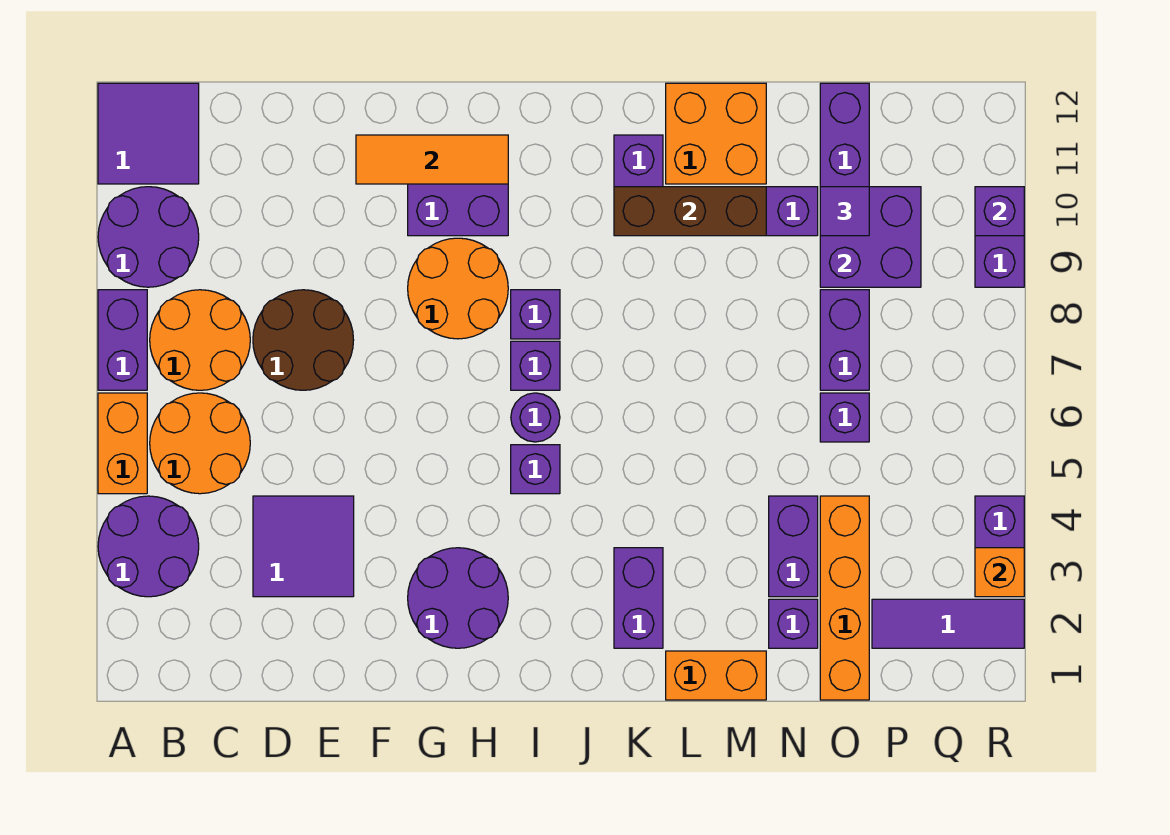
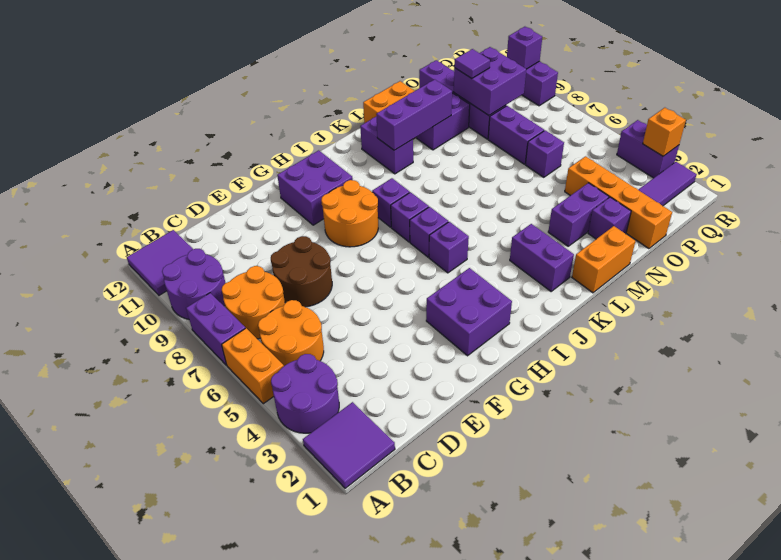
purple tile D3:E4 level 1 -> purple tile A1:B2 level 1
orange tile F11:H11 level 2 -> none
purple round brick G2:H3 level 1 -> purple brick G2:H3 level 1
purple round brick I6 level 1 -> purple brick I6 level 1
brown brick K10:M10 level 2 -> purple brick K10:M10 level 2
purple brick N3:N4 level 1 -> purple brick M3:N3 level 1

